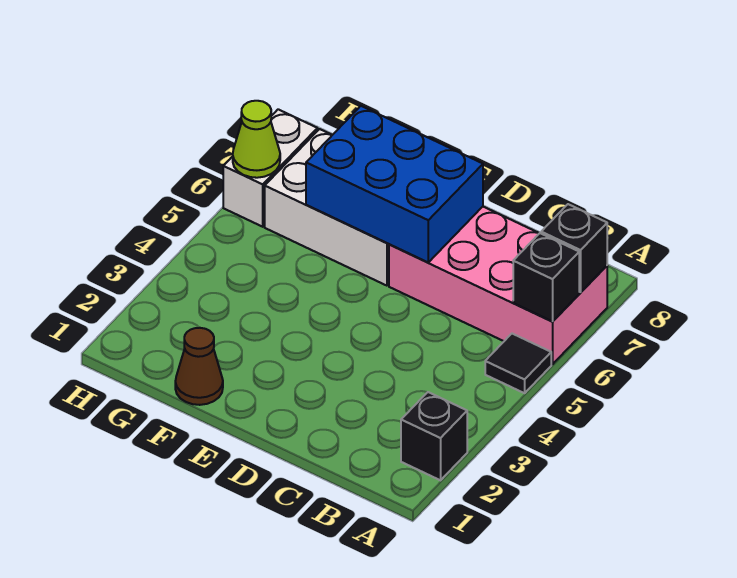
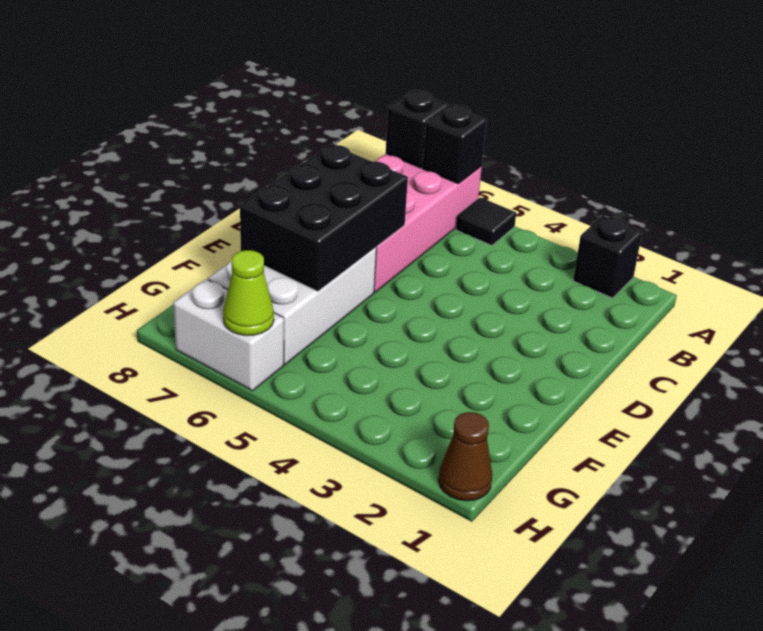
blue brick D6:F7 level 2 -> black brick D6:F7 level 2
brown cone F1 level 1 -> brown cone H1 level 1

